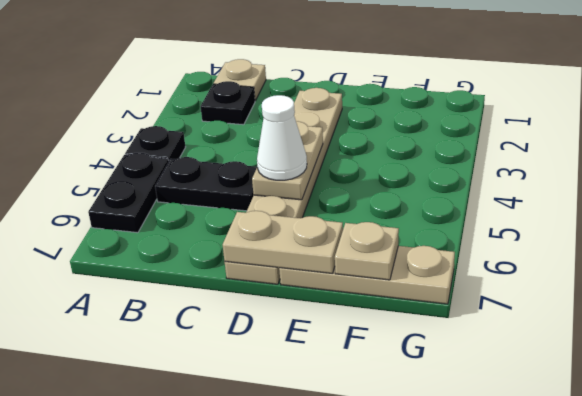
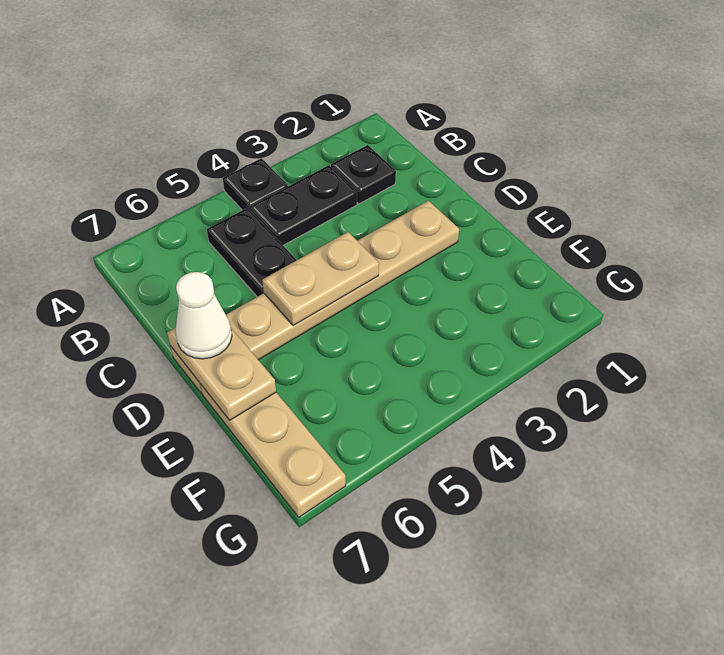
black plate A5:A6 level 1 -> black plate B3:B4 level 1
tan plate B1 level 1 -> none
white cone D5 level 3 -> white cone D7 level 3
tan plate F7 level 2 -> none

